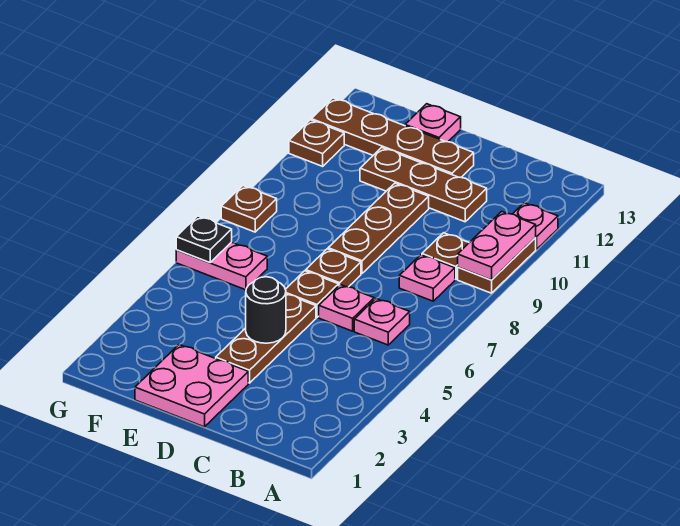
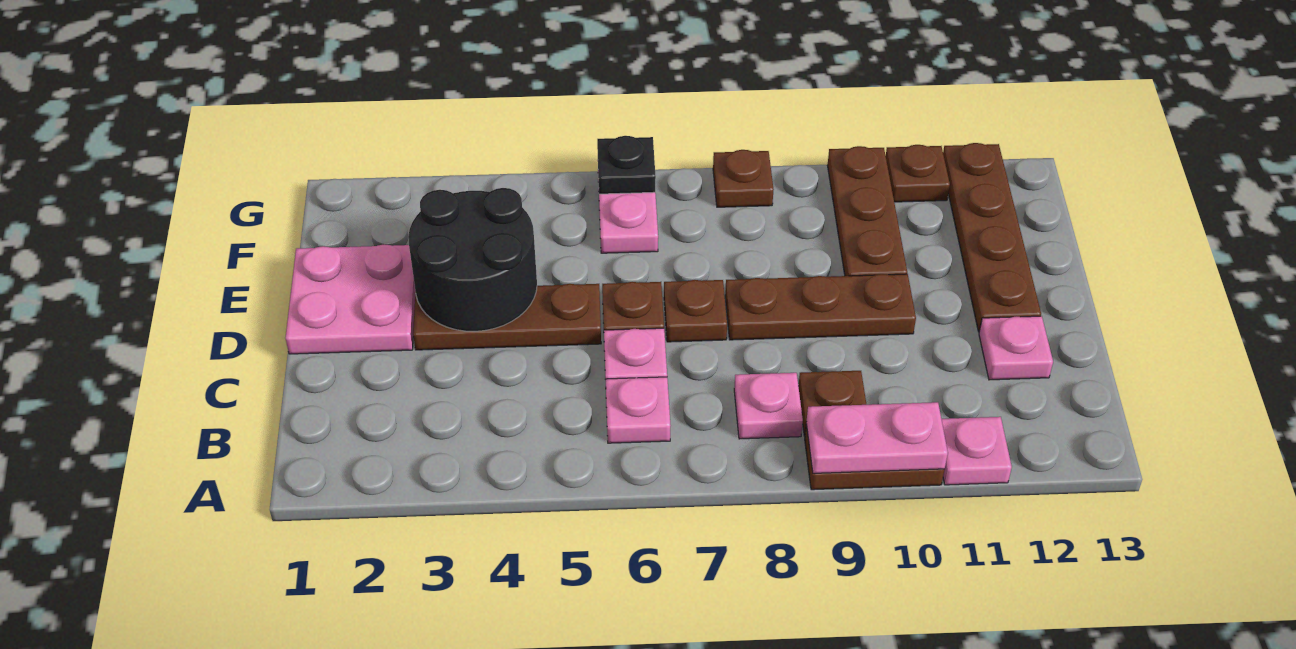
brown plate C11:E11 level 1 -> brown plate E10:G10 level 1
black round brick D4 level 2 -> black round brick D3:E4 level 2
pink plate E13 level 1 -> pink plate C12 level 1

